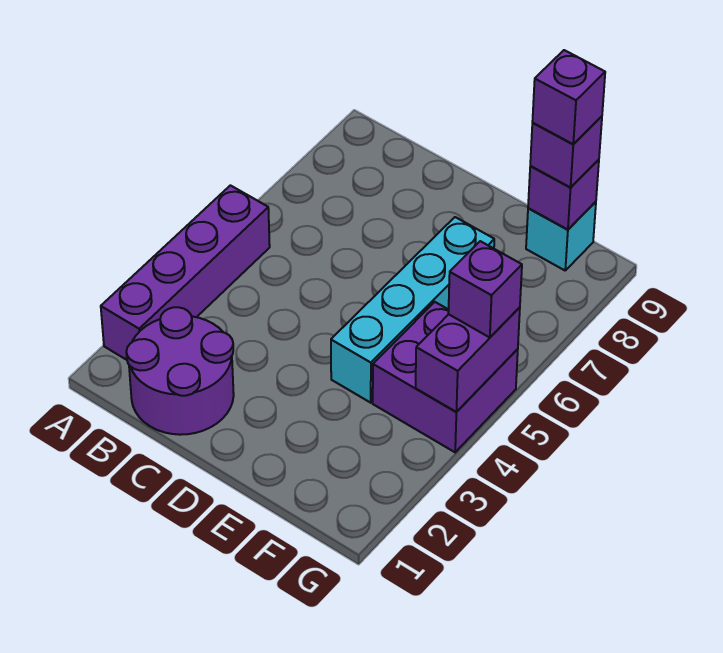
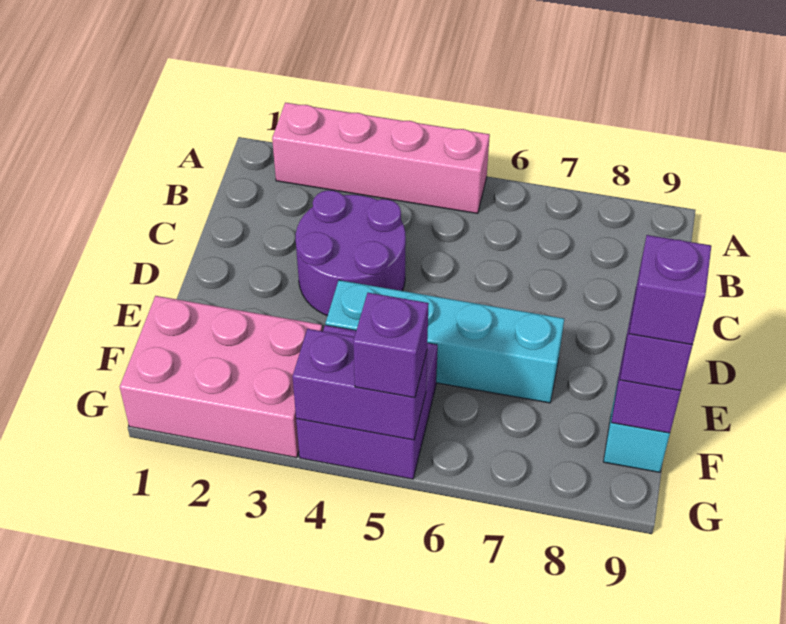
purple brick A2:A5 level 1 -> pink brick A2:A5 level 1
purple round brick B1:C2 level 1 -> purple round brick C3:D4 level 1
none -> pink brick F1:G3 level 1

